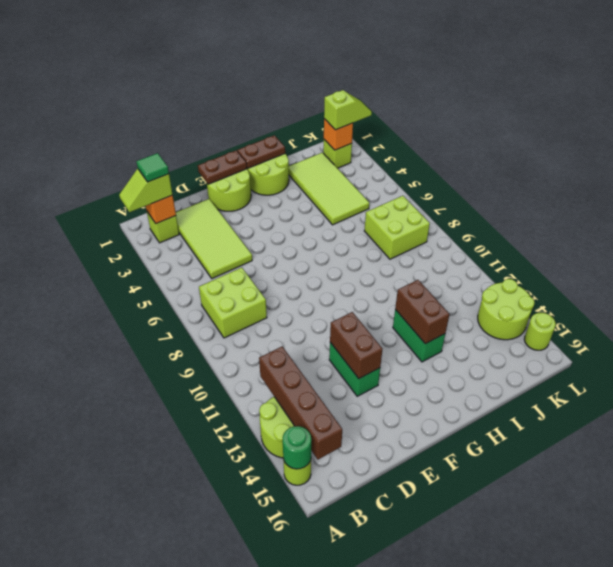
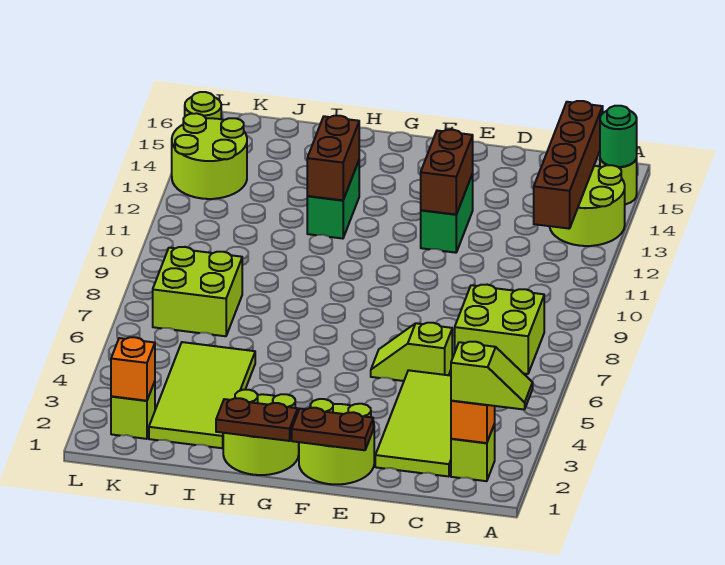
green tile B2 level 4 -> none
lime slope K2:L2 level 3 top K -> lime slope D6:E6 level 1 top D

